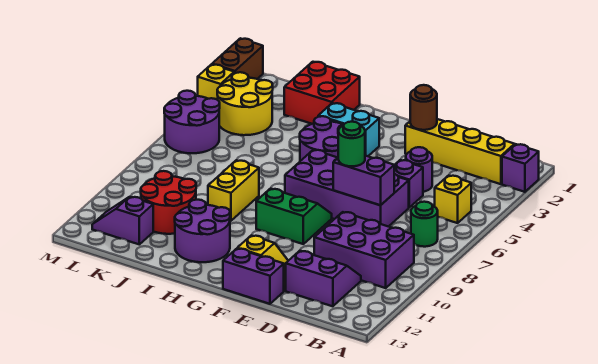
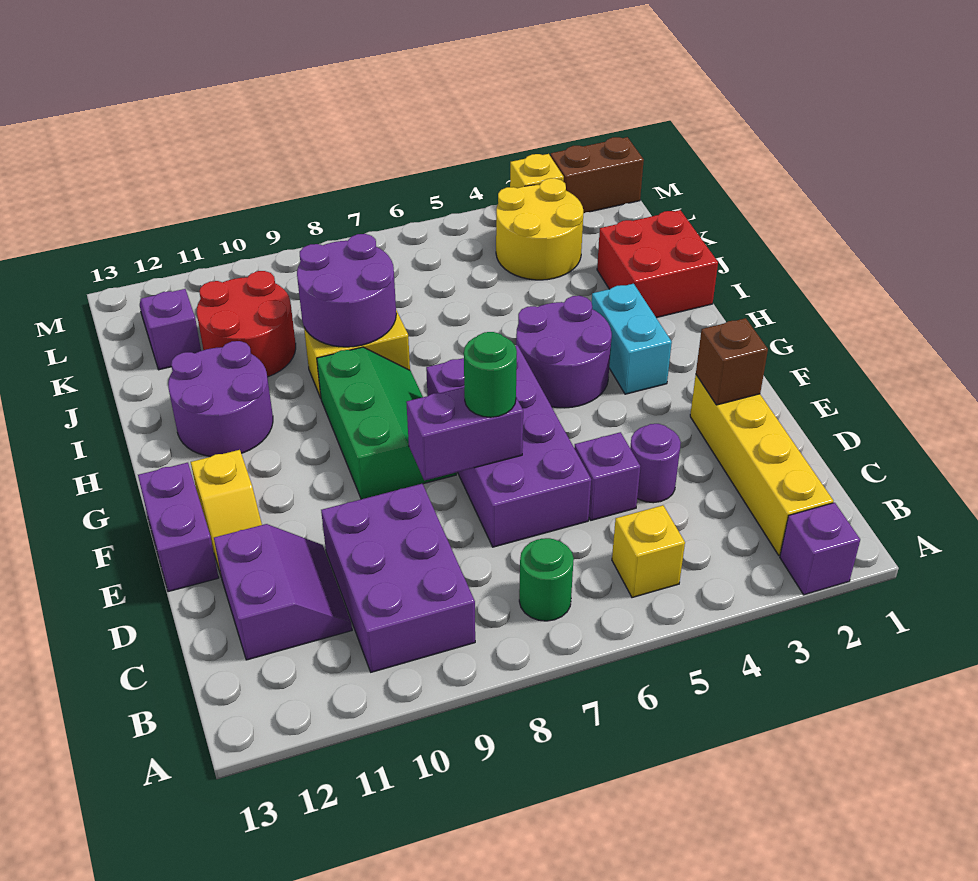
purple brick D7:E7 level 2 -> purple brick E7:E8 level 2
brown round brick E2 level 2 -> brown brick E2 level 2
green slope F8:G9 level 1 top 9 -> green slope F8:H9 level 1 top 9
purple round brick L5:M6 level 1 -> purple round brick I8:J9 level 2

